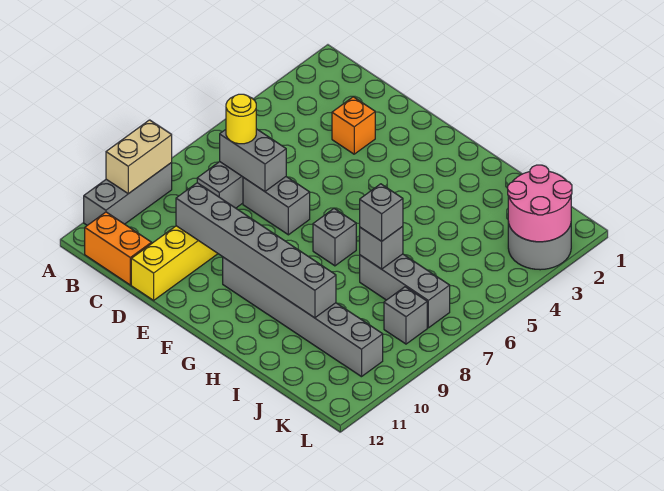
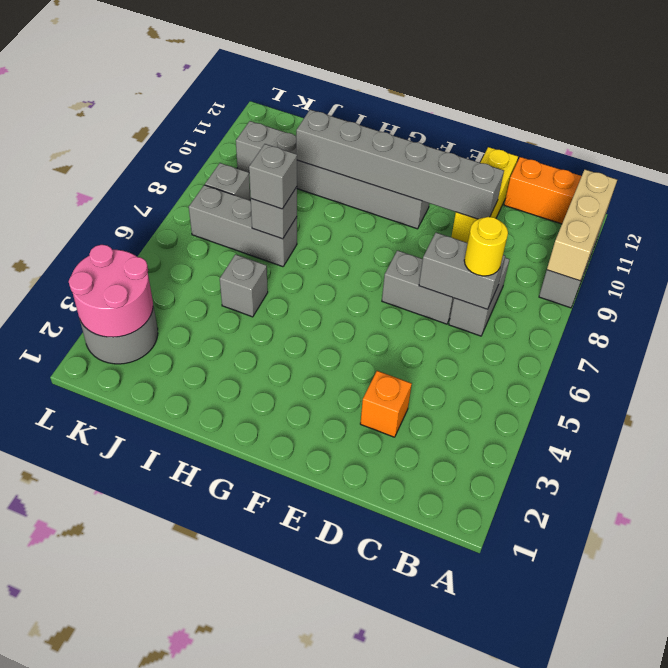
tan brick A9:A10 level 2 -> tan brick A9:A11 level 2
grey brick G7 level 1 -> grey brick I5 level 1

